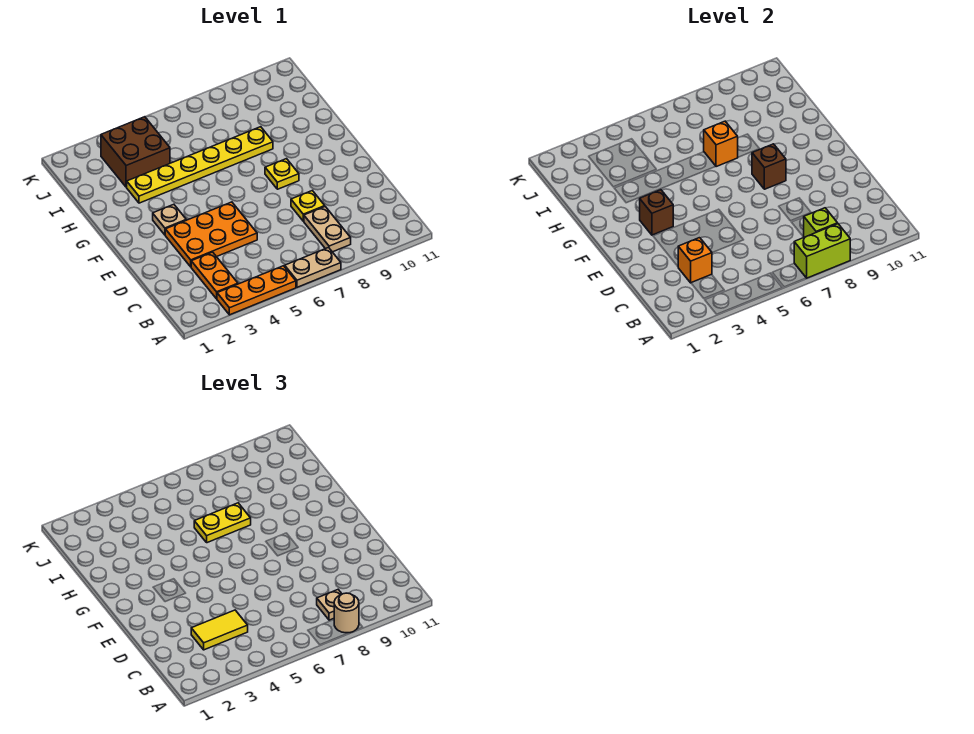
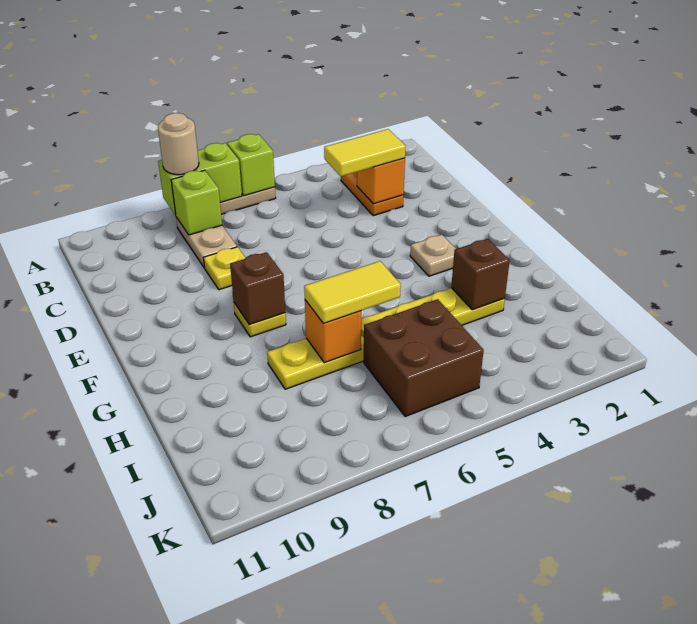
orange plate A3:A5 level 1 -> none
none -> lime brick A6 level 2
tan plate B8 level 3 -> none
orange plate D3:E5 level 1 -> none
brown brick F3 level 2 -> brown brick H3 level 2
yellow plate H6:H7 level 3 -> yellow tile H6:H7 level 3
brown brick I3:J4 level 1 -> brown brick I5:J6 level 1

